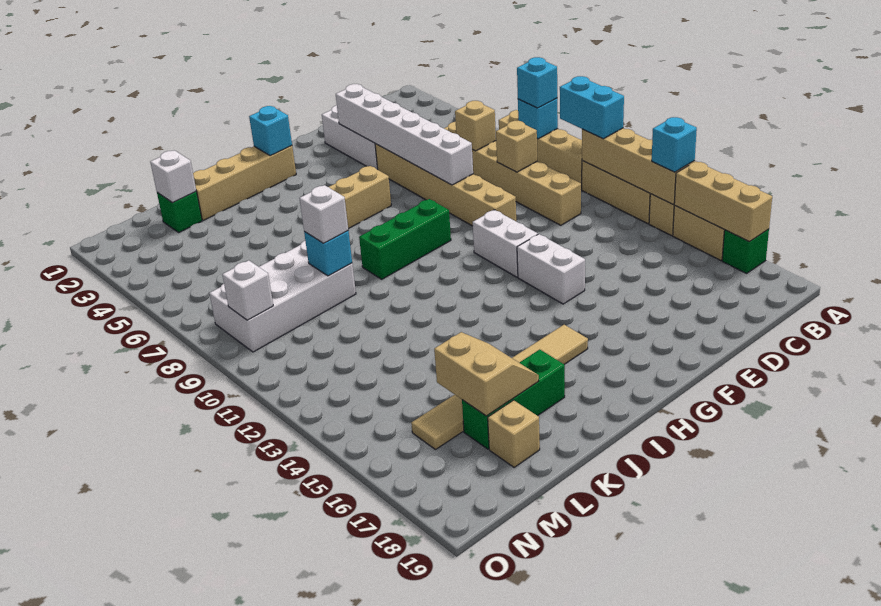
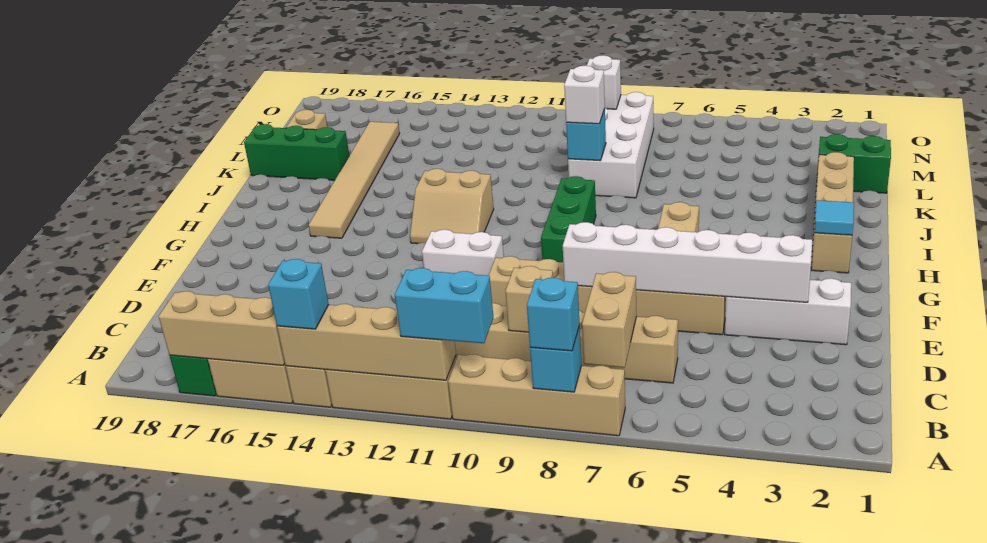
tan brick C7 level 2 -> tan brick B7:C7 level 2
white brick F13:F14 level 1 -> none
cyan brick H2 level 2 -> cyan tile H2 level 2
green brick J17:L17 level 1 -> green brick K17:K19 level 1
tan slope K16:L17 level 2 top L -> tan slope H12:I13 level 1 top I
green brick L2 level 1 -> green brick L1:L2 level 1
white brick L2 level 2 -> none

